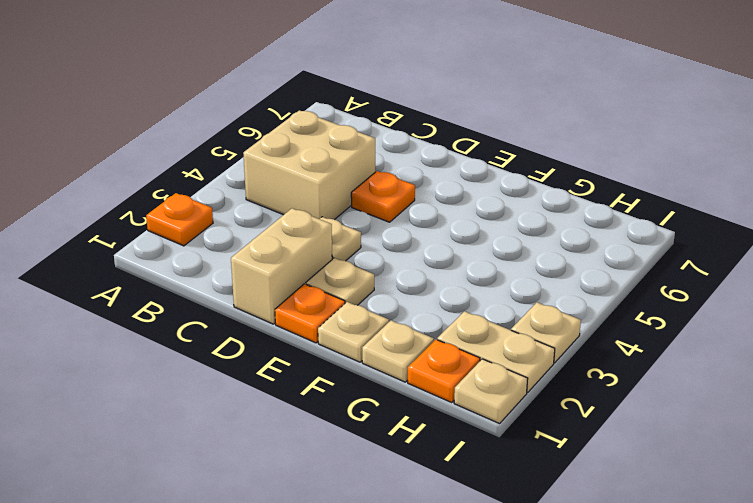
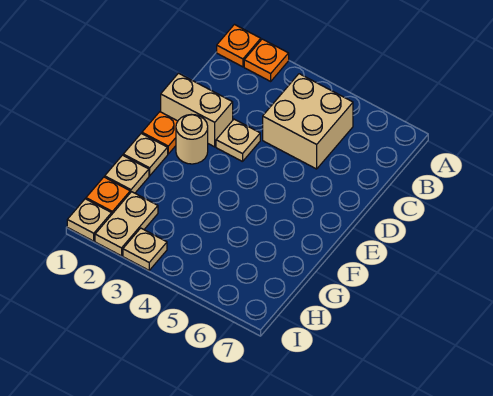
orange plate D5 level 1 -> orange plate A1 level 1
tan plate E2 level 1 -> tan round brick E2 level 1

